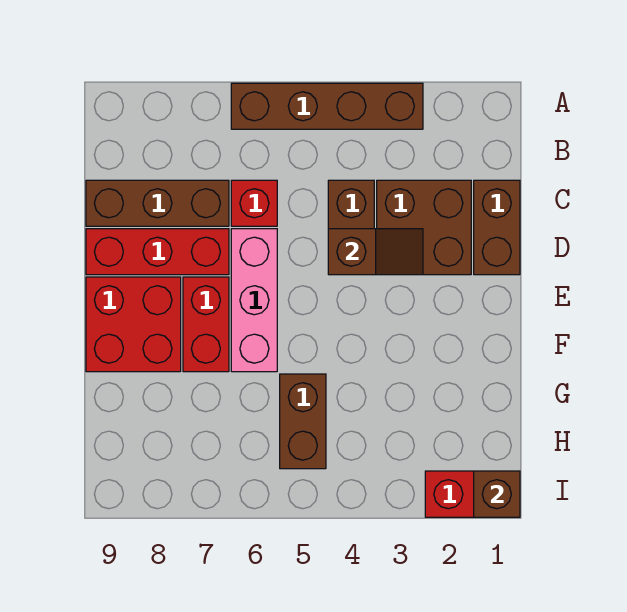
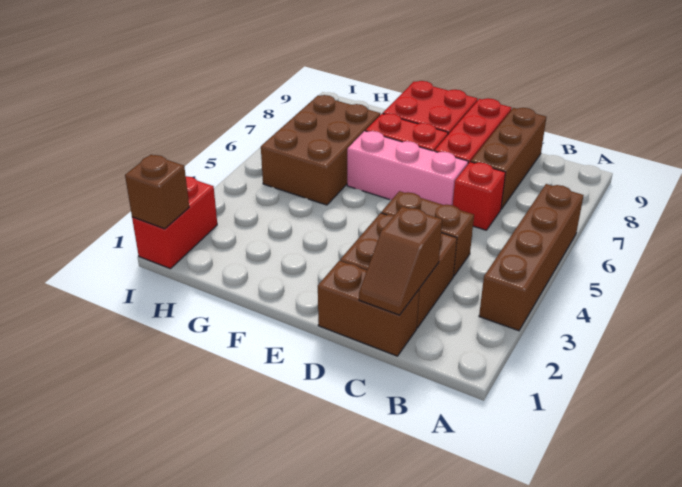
brown slope D3:D4 level 2 top 4 -> brown slope C1:C2 level 2 top 2
brown brick G5:H5 level 1 -> brown brick G5:H7 level 1

